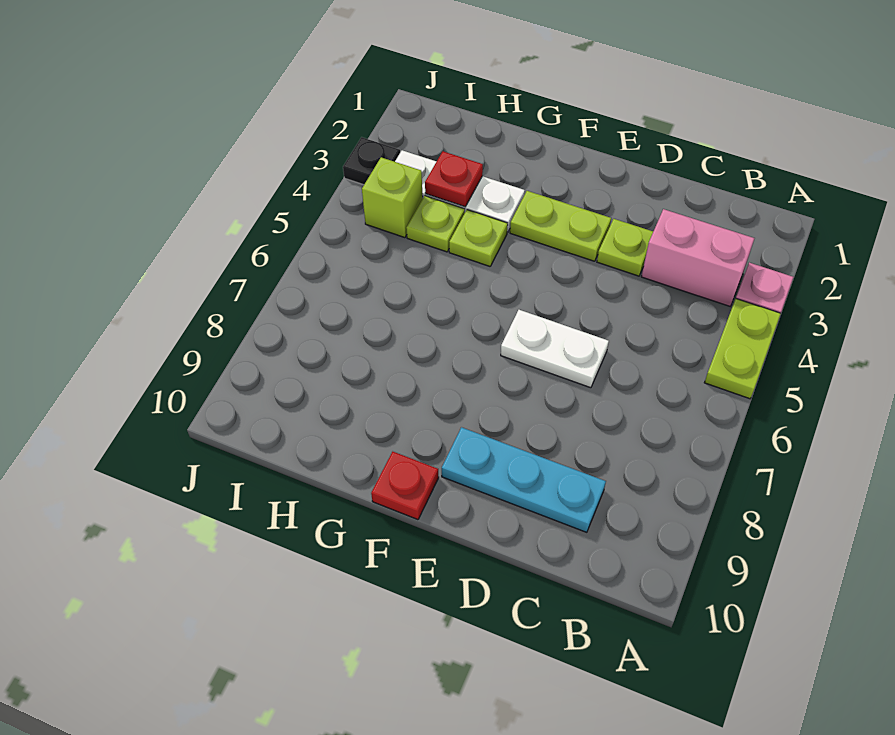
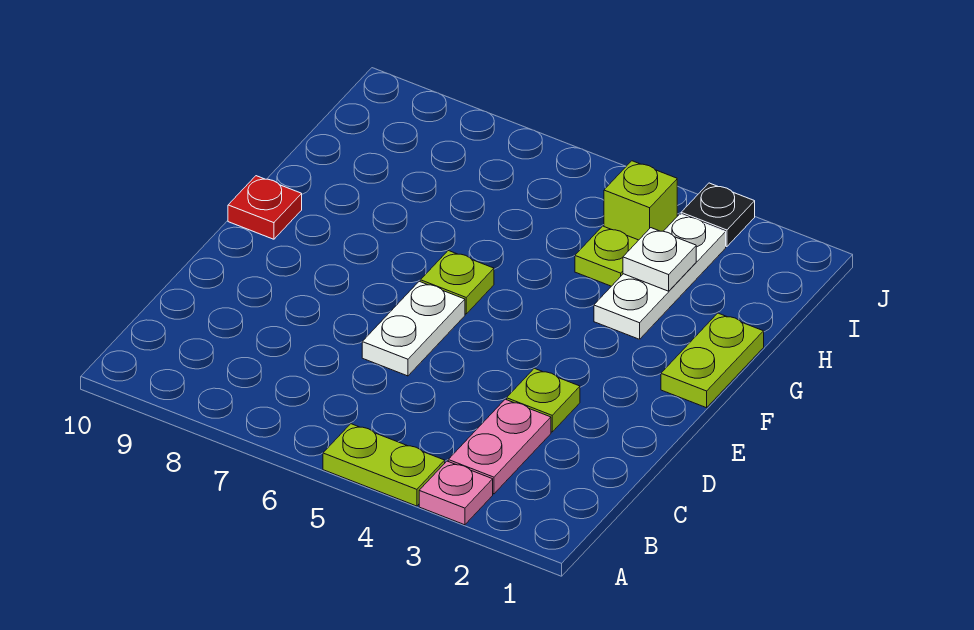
pink brick B3:C3 level 1 -> pink plate B3:C3 level 1
cyan plate C9:E9 level 1 -> none
lime plate E3:F3 level 1 -> lime plate F1:G1 level 1
lime plate G4 level 1 -> lime plate F6 level 1
red plate H3 level 2 -> white plate H3 level 2

